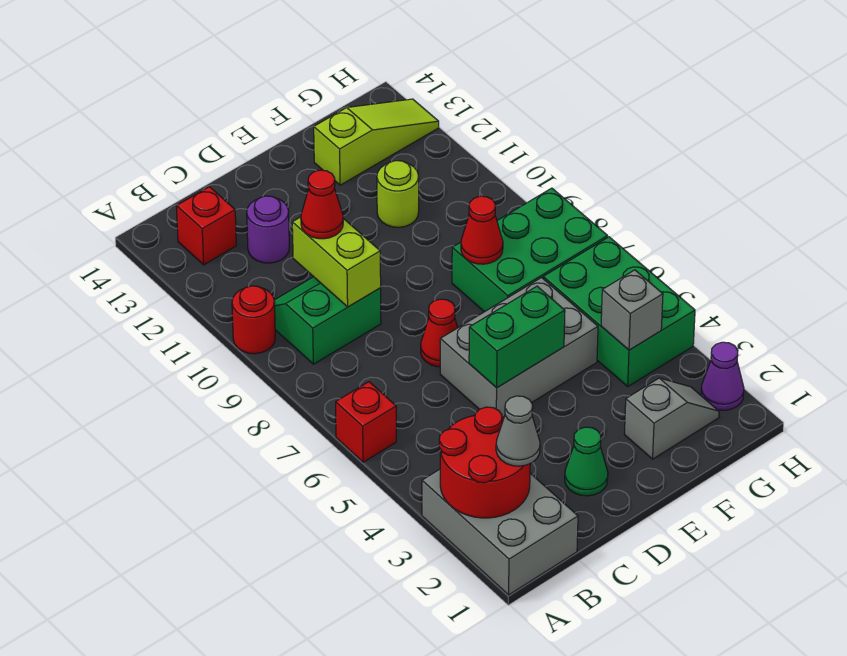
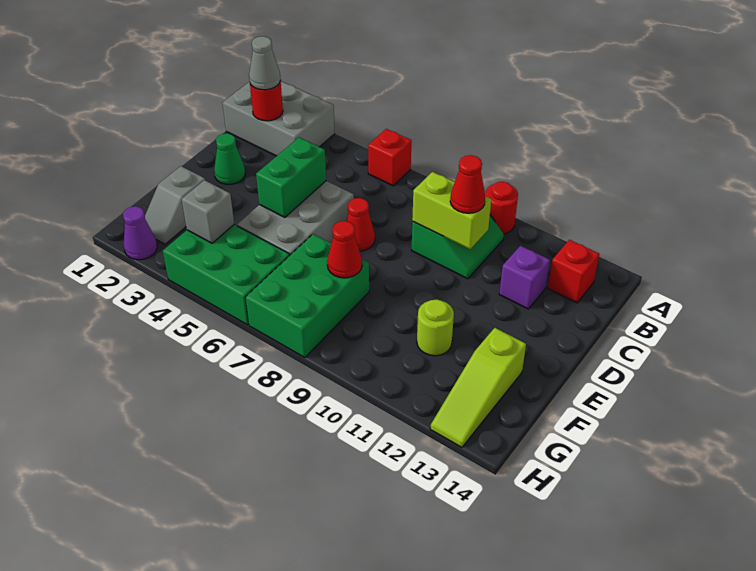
red round brick A2:B3 level 2 -> red round brick B2 level 2
purple round brick C12 level 1 -> purple brick C12 level 1

